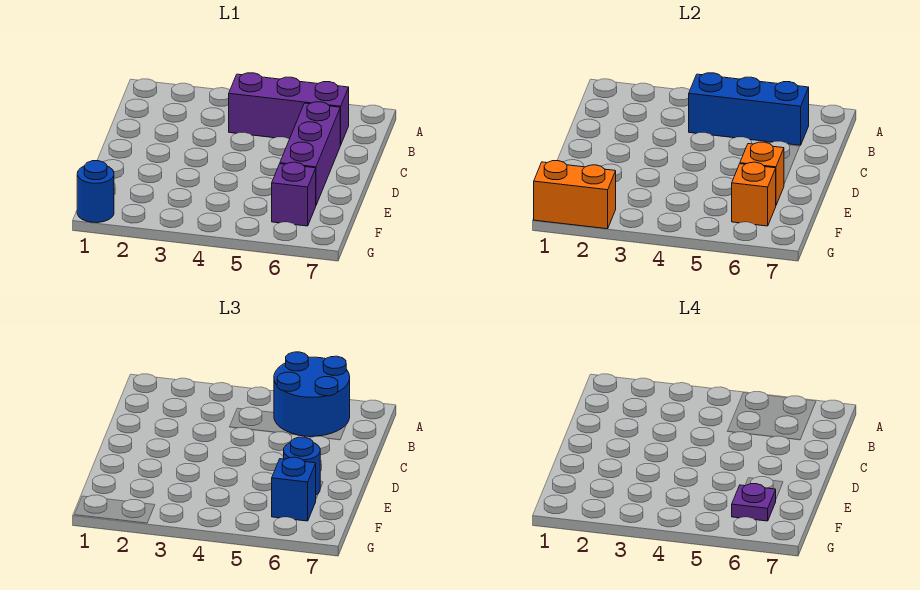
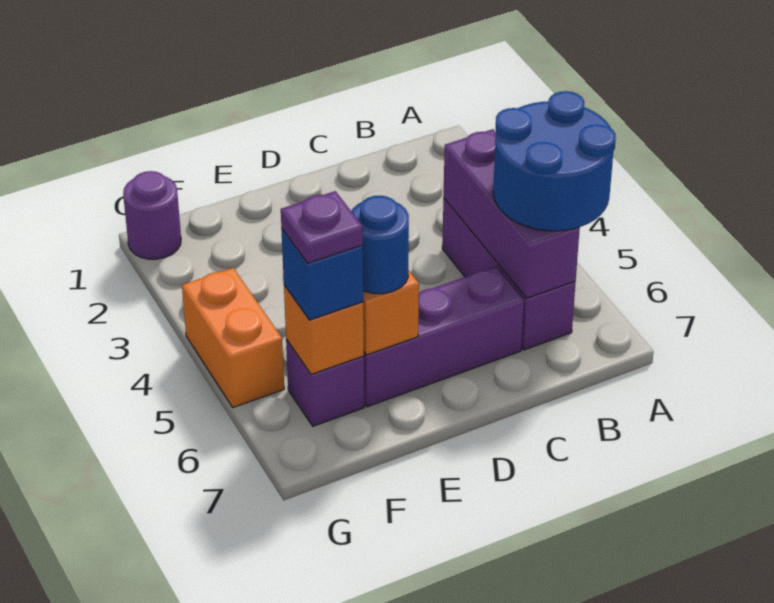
blue brick B4:B6 level 2 -> purple brick B4:B6 level 2
blue round brick G1 level 1 -> purple round brick G1 level 1
orange brick G1:G2 level 2 -> orange brick G4:G5 level 1

